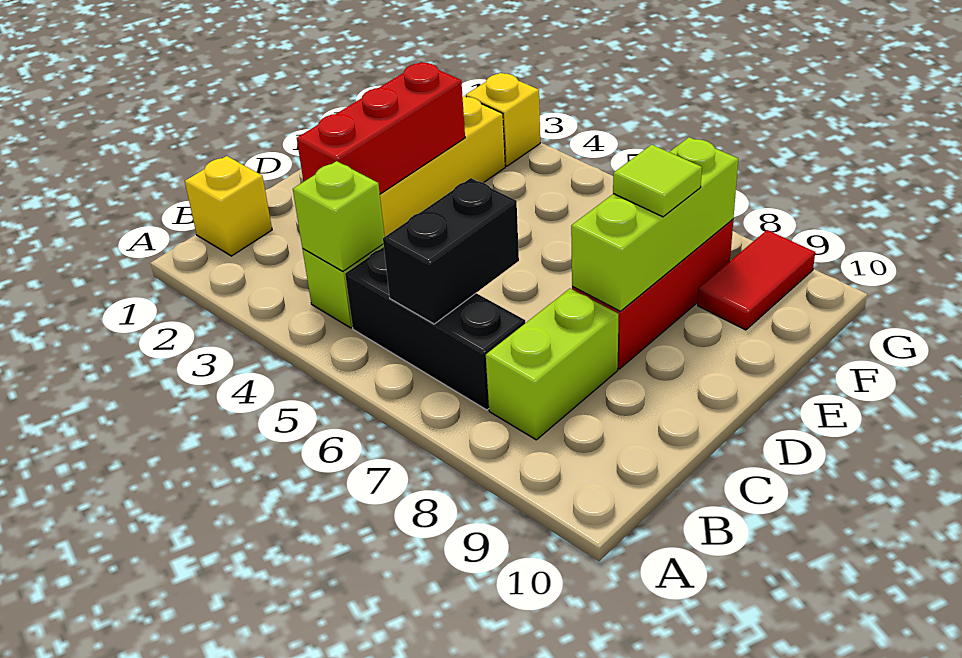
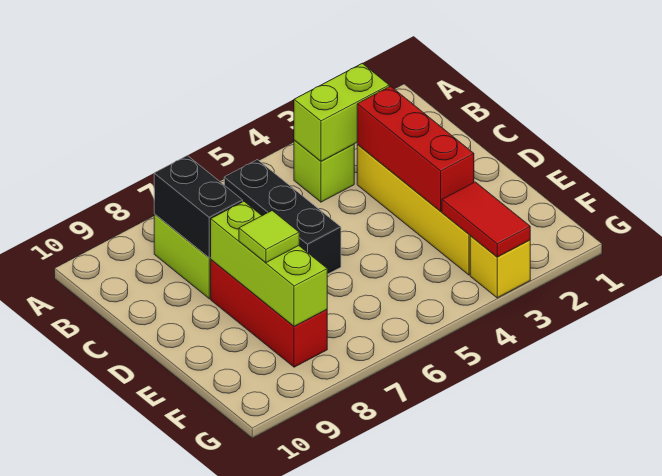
yellow brick B1 level 1 -> none
lime brick B4 level 2 -> lime brick B3:B4 level 2
black brick B5:B7 level 1 -> black brick B6:D6 level 1
black brick B6:C6 level 2 -> black brick B8:C8 level 2
red tile F9:G9 level 1 -> red tile F3:G3 level 2

